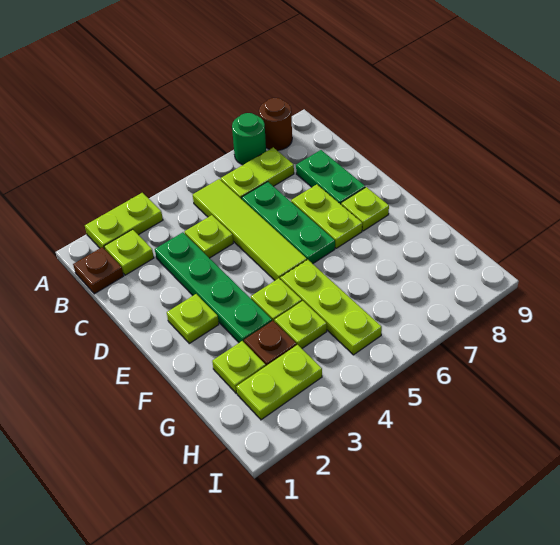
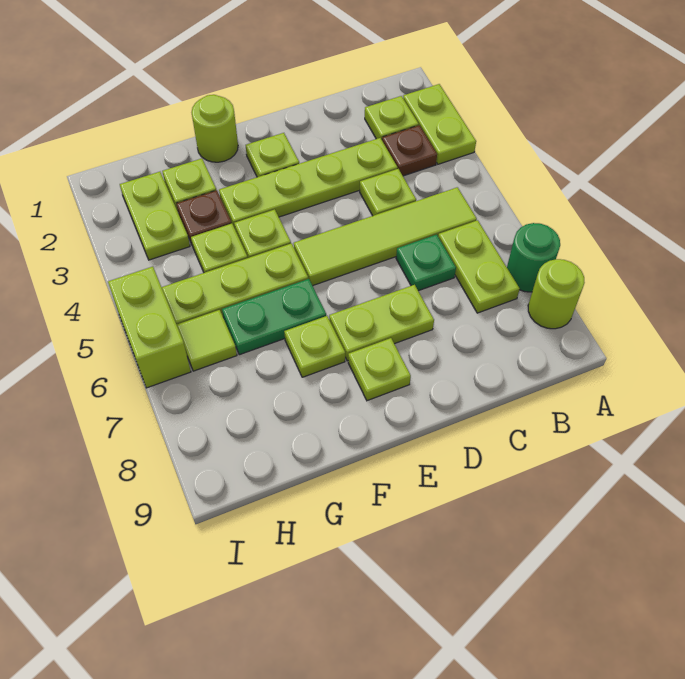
brown round brick A8 level 1 -> lime round brick A8 level 1
brown plate B1 level 1 -> brown plate B3 level 1
green plate C3:F3 level 1 -> lime plate C3:F3 level 1
green plate C6:E6 level 1 -> green plate C6 level 1
green plate C8:D8 level 1 -> green plate F6:G6 level 1
none -> lime round brick F1 level 1
none -> lime plate F7 level 1
none -> lime tile H6 level 1
none -> lime brick I5:I6 level 1

